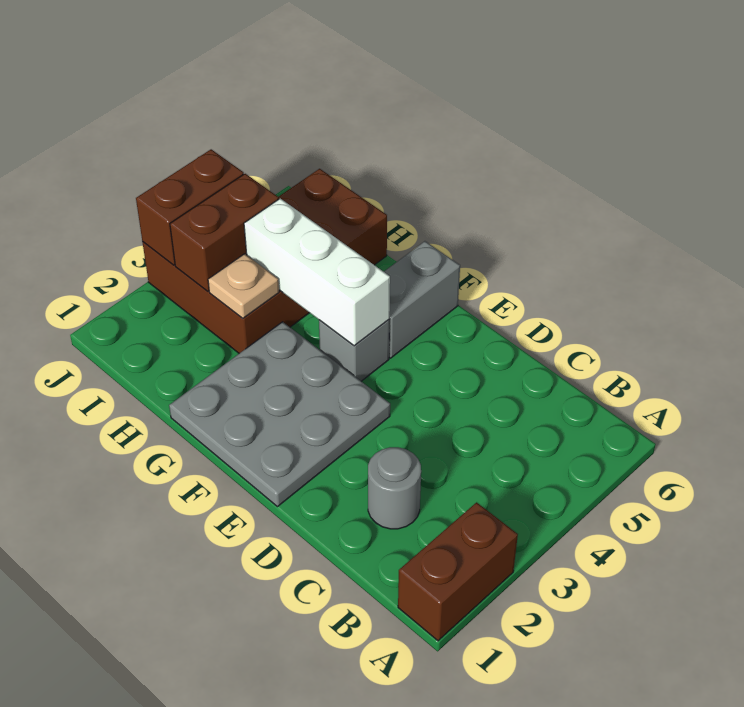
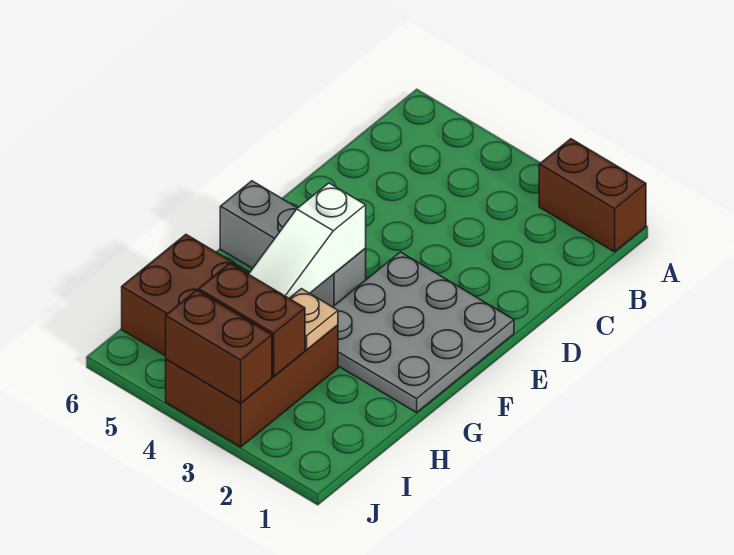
grey round brick C2 level 1 -> none
white brick F4:H4 level 2 -> white slope F4:H4 level 2 top F

